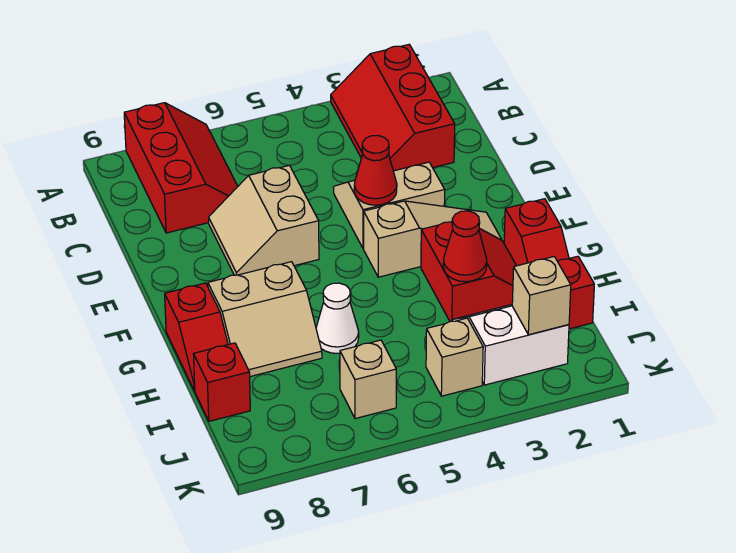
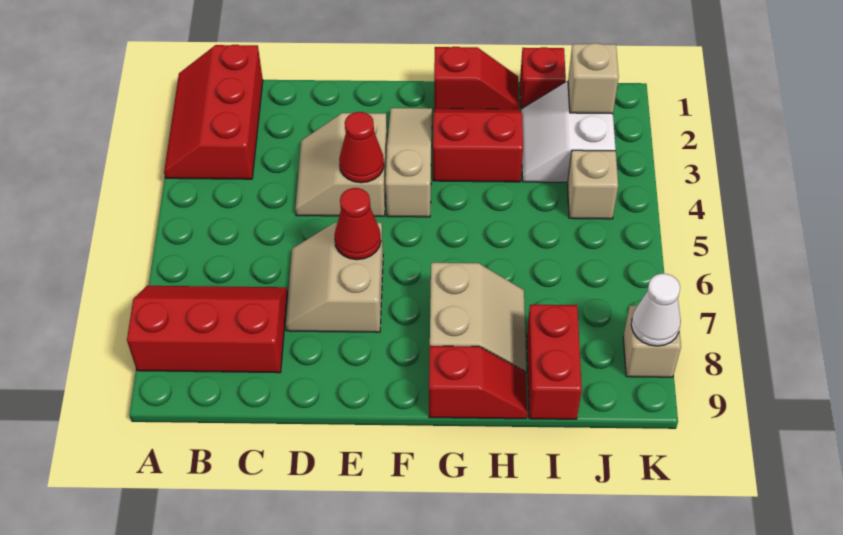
red slope A2:C3 level 1 top 2 -> red slope A1:B3 level 1 top B
tan slope D6:E7 level 1 top 6 -> tan slope D6:E7 level 1 top E
red cone H3 level 2 -> red cone E6 level 2
white cone H6 level 1 -> white cone K8 level 2
red brick I9 level 1 -> red brick I8:I9 level 1
tan brick J6 level 1 -> tan brick K8 level 1

